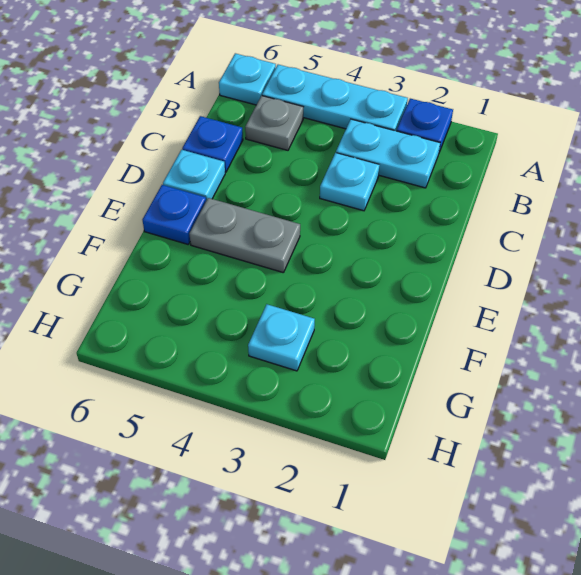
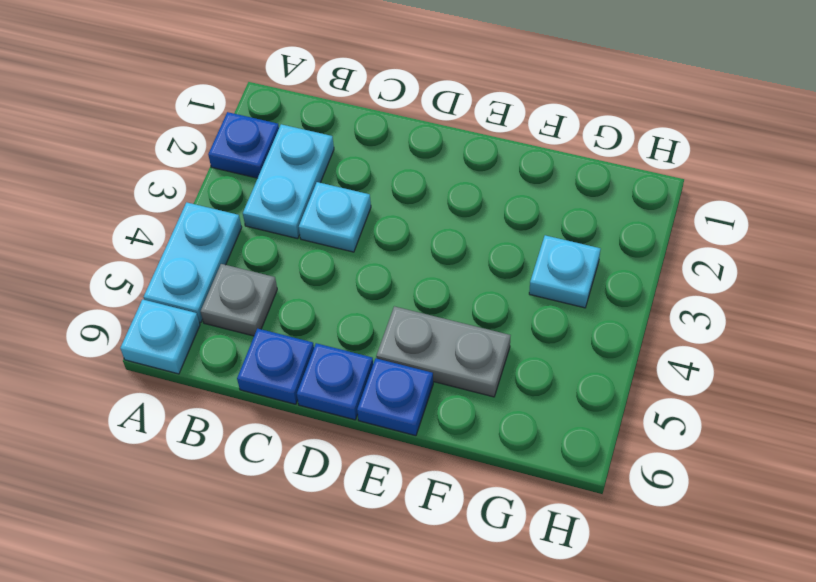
cyan plate A3:A5 level 1 -> cyan plate A4:A5 level 1
cyan plate D6 level 1 -> blue plate D6 level 1
grey plate E4:E5 level 1 -> grey plate E5:F5 level 1

